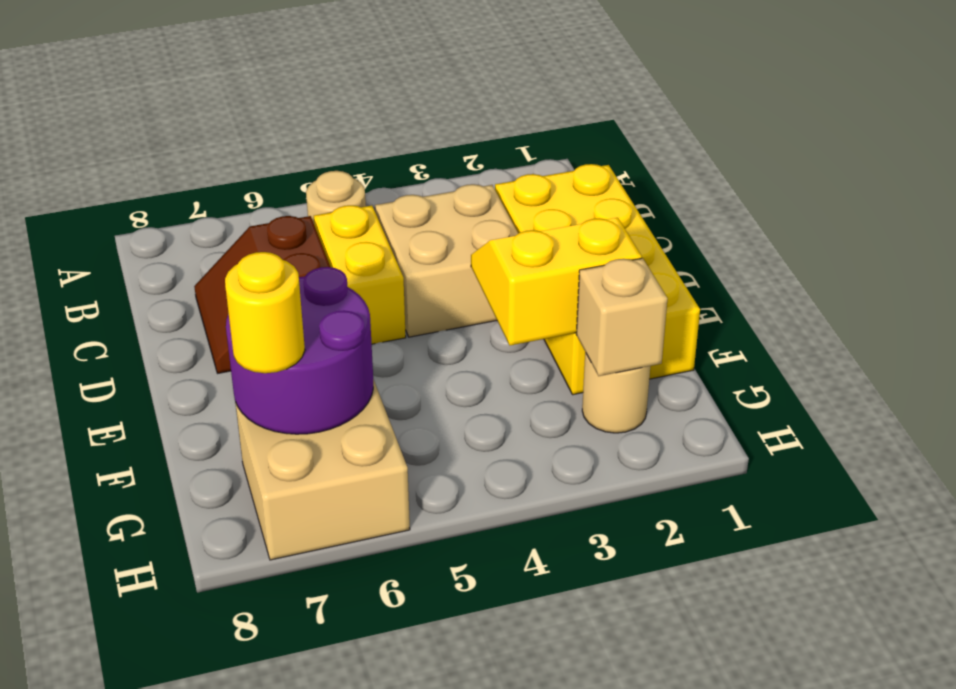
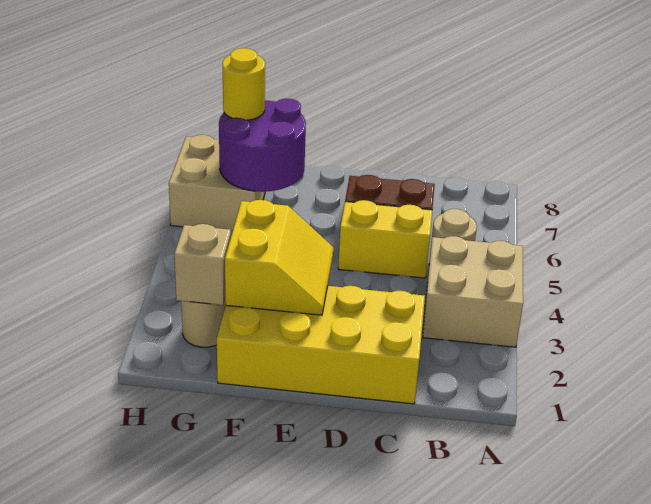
tan brick C3:D4 level 1 -> tan brick A3:B4 level 1

